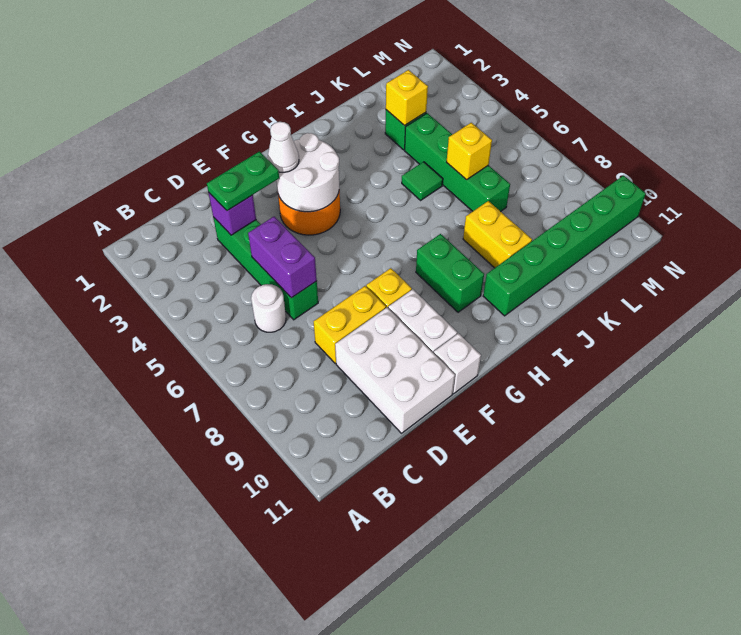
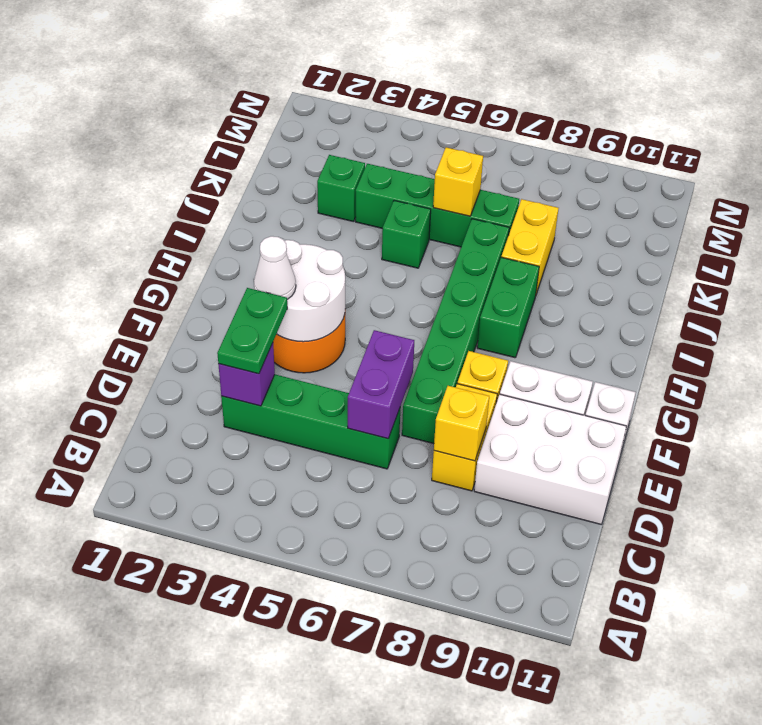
white round brick C6 level 1 -> none
purple brick D5:D6 level 2 -> purple brick D6:E6 level 2
green brick H8:H9 level 1 -> green brick H8:I8 level 1
green brick I10:N10 level 1 -> green brick E7:J7 level 1
green tile J5 level 1 -> green brick J5 level 1
yellow brick J8:J9 level 1 -> yellow brick J8:K8 level 1
yellow brick K3 level 2 -> yellow brick D8 level 2

